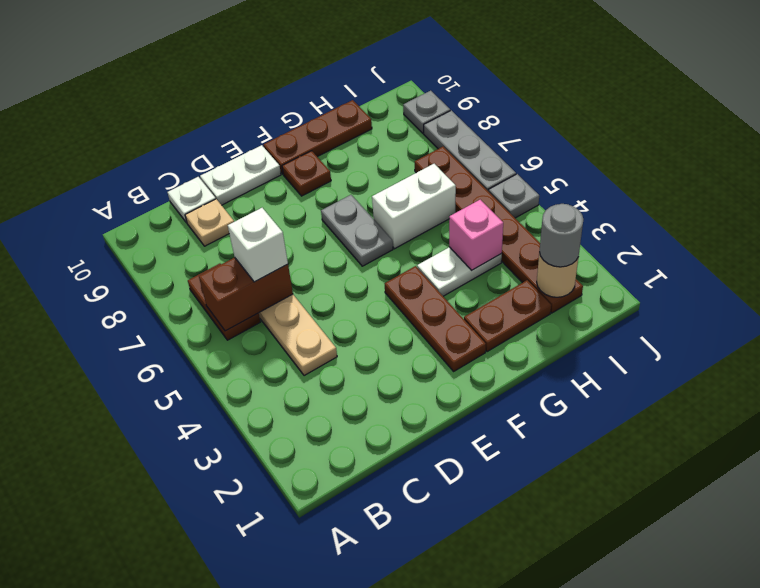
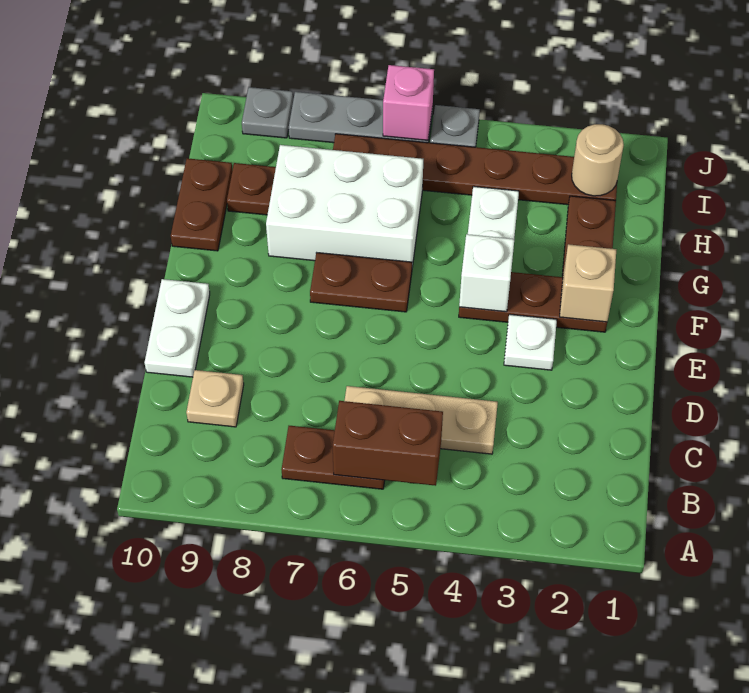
brown brick B6:C6 level 2 -> brown brick B5:B6 level 2
white brick C6 level 3 -> white brick F4 level 2
white plate C10 level 1 -> white plate E3 level 1
none -> tan brick F2 level 2
grey plate F6:F7 level 1 -> brown plate F6:F7 level 1
brown plate F9 level 1 -> brown plate H9 level 1
brown plate F10:H10 level 1 -> brown plate G10:H10 level 1
white brick G6:H6 level 1 -> white brick G6:H8 level 1
pink brick H4 level 2 -> pink brick J6 level 2
grey round brick I2 level 3 -> none

